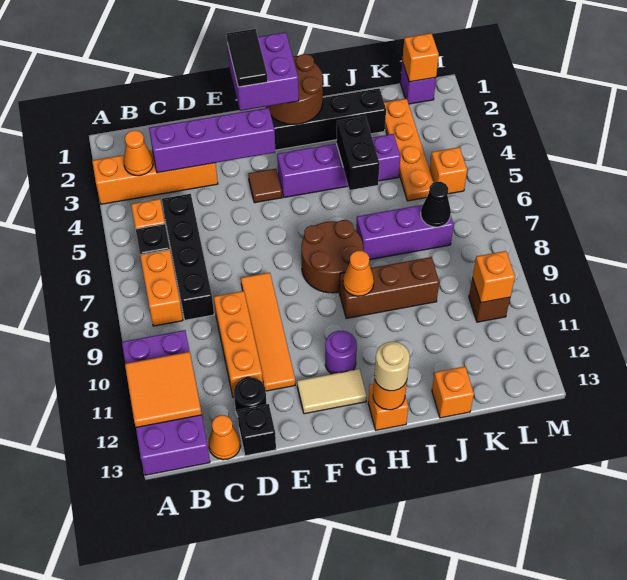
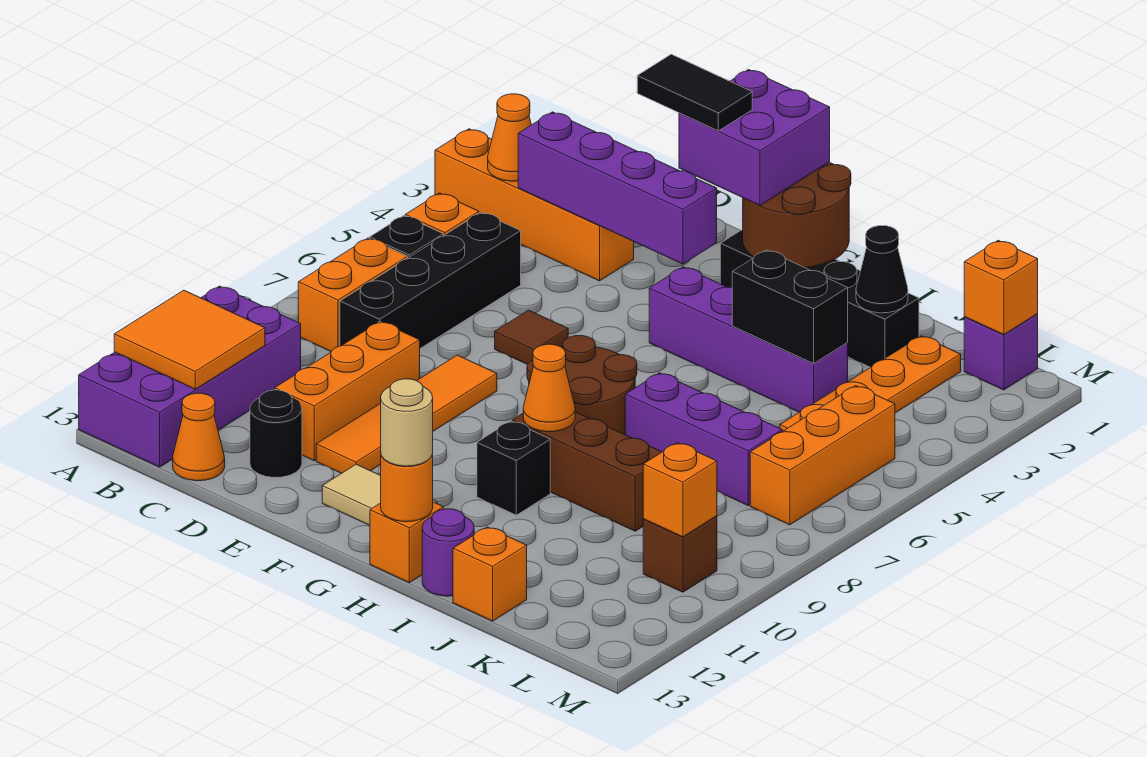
black brick D13 level 1 -> black brick H10 level 1
black tile F1:F2 level 4 -> black tile E2:F2 level 4
brown tile F4 level 1 -> brown tile E6 level 1
purple round brick G11 level 1 -> purple round brick I13 level 1
black brick I4:I5 level 2 -> black brick I4:J4 level 2
black cone K7 level 2 -> black cone J2 level 2
orange brick L5 level 1 -> orange brick L5:L7 level 1

